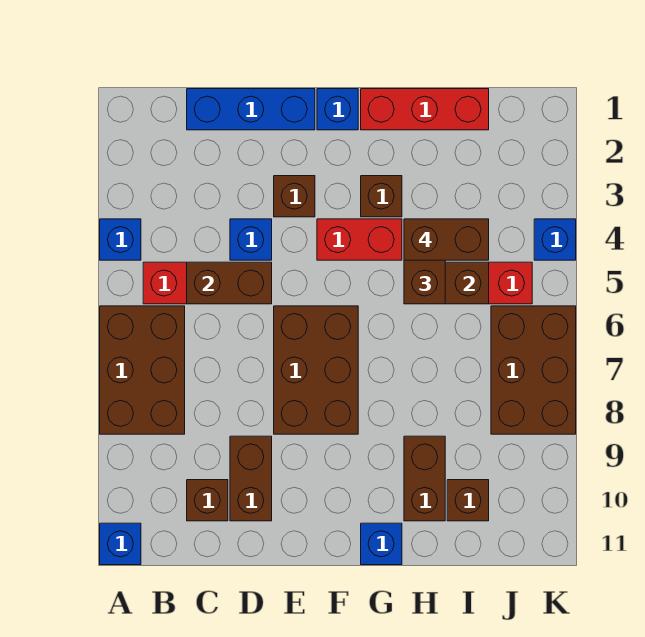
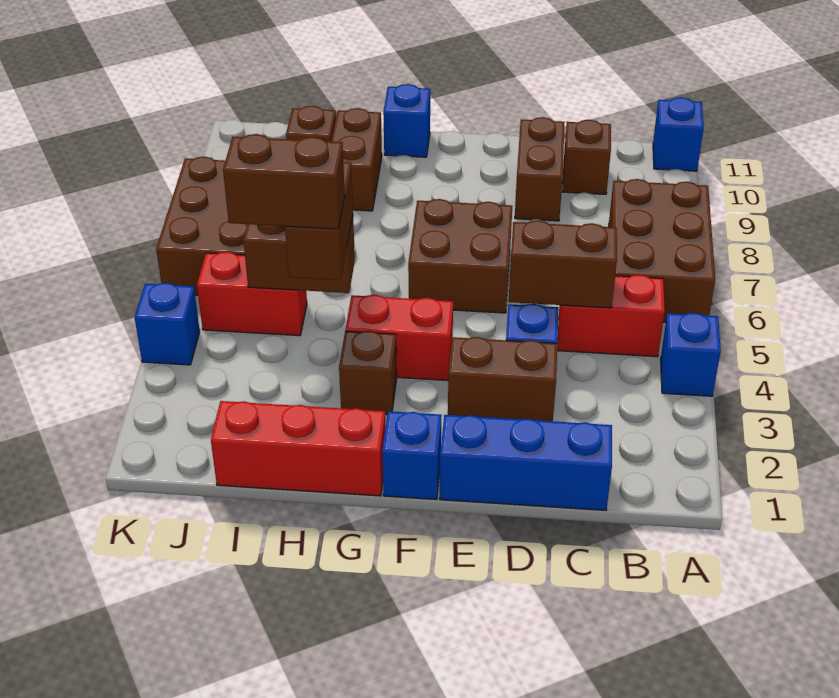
brown brick E3 level 1 -> brown brick D3:E3 level 1
brown brick E6:F8 level 1 -> brown brick E6:F7 level 1

